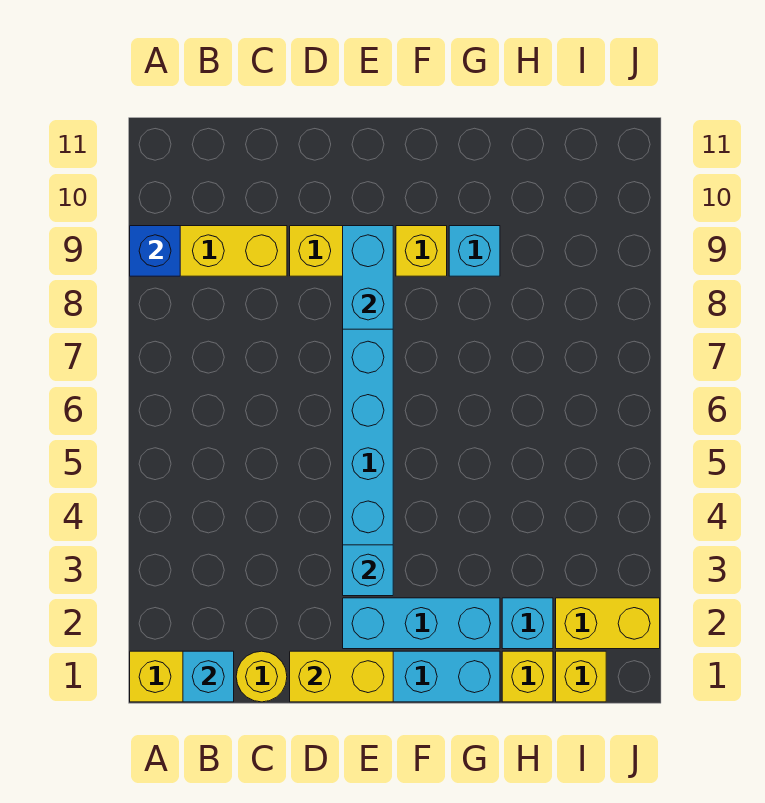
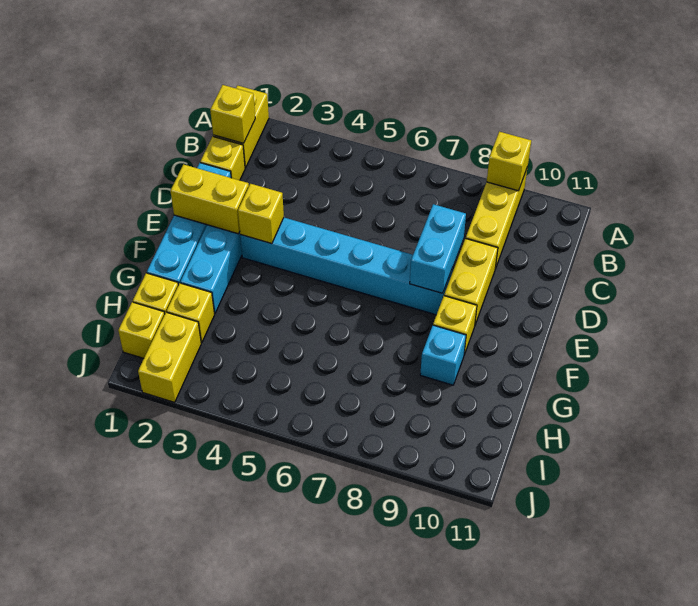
blue brick A9 level 2 -> yellow brick A9 level 2
cyan brick B1 level 2 -> yellow brick B1 level 2
yellow round brick C1 level 1 -> yellow brick C1 level 1
yellow brick D1:E1 level 2 -> yellow brick E1:E2 level 2
cyan brick E3 level 2 -> yellow brick E3 level 2
cyan brick E8:E9 level 2 -> cyan brick D8:E8 level 2
cyan brick H2 level 1 -> yellow brick H2 level 1

